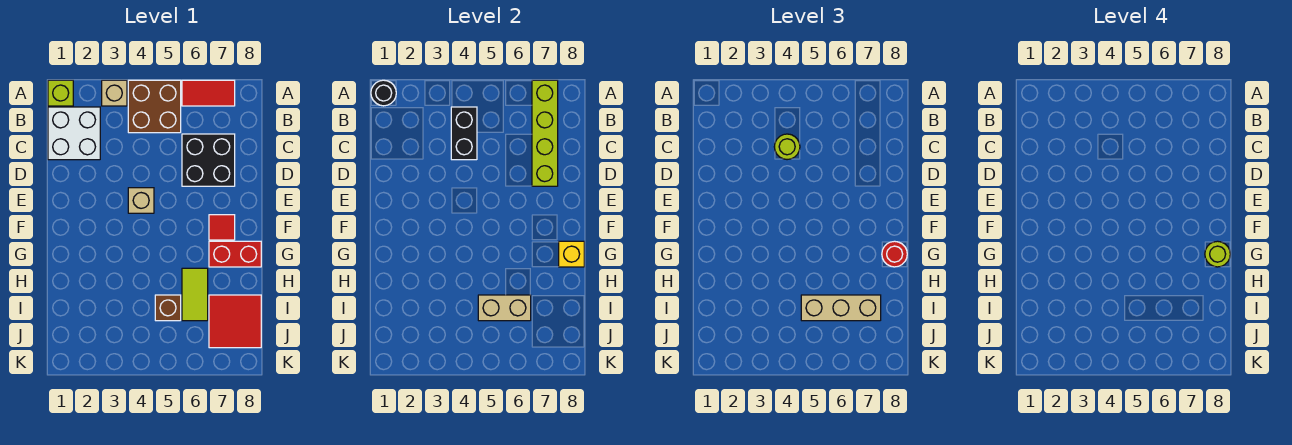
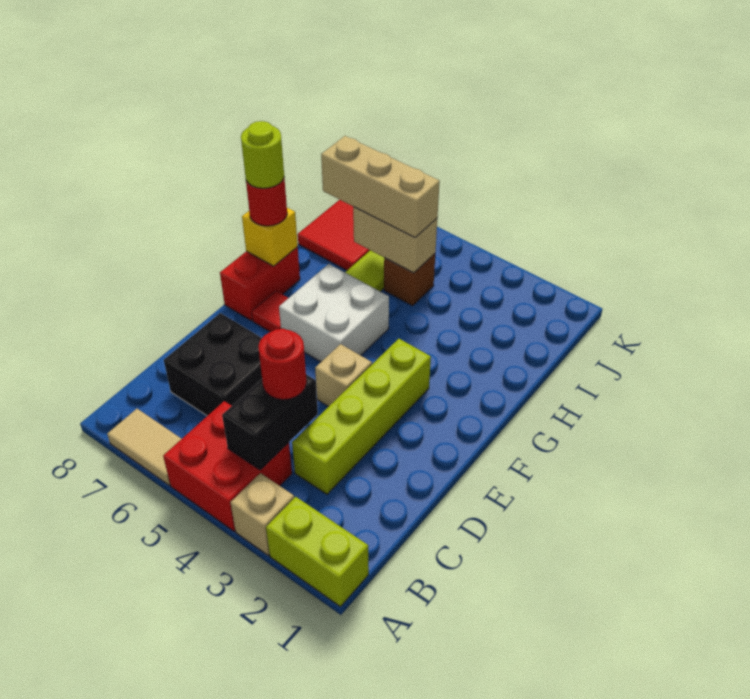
lime brick A1 level 1 -> lime brick A1:A2 level 1
black round brick A1 level 2 -> none
brown brick A4:B5 level 1 -> red brick A4:B5 level 1
red tile A6:A7 level 1 -> tan tile A6:A7 level 1
lime brick A7:D7 level 2 -> lime brick C3:F3 level 1
white brick B1:C2 level 1 -> white brick F5:G6 level 1
lime round brick C4 level 3 -> red round brick C4 level 3
red brick G7:G8 level 1 -> red brick F8:G8 level 1

